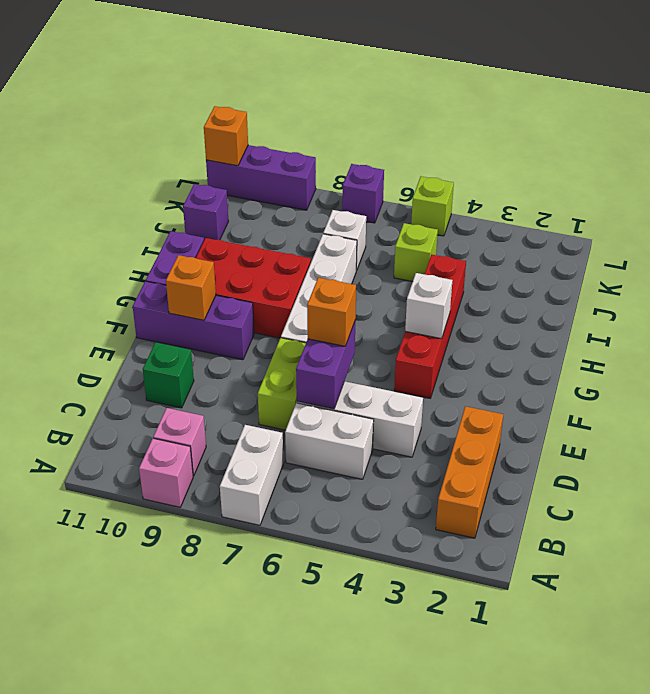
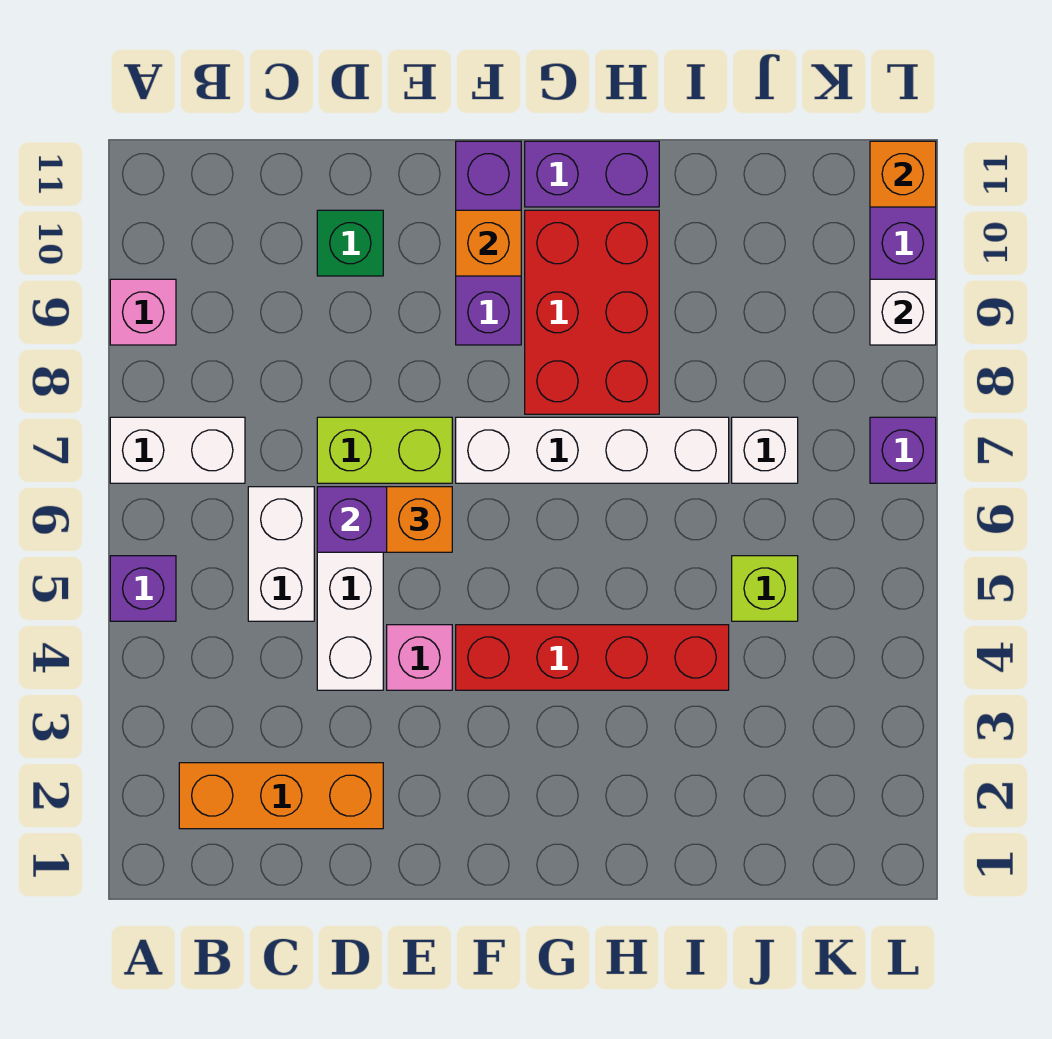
pink brick B9 level 1 -> pink brick E4 level 1
white brick G4 level 2 -> white brick L9 level 2
purple brick J11 level 1 -> purple brick A5 level 1
lime brick L5 level 1 -> none

